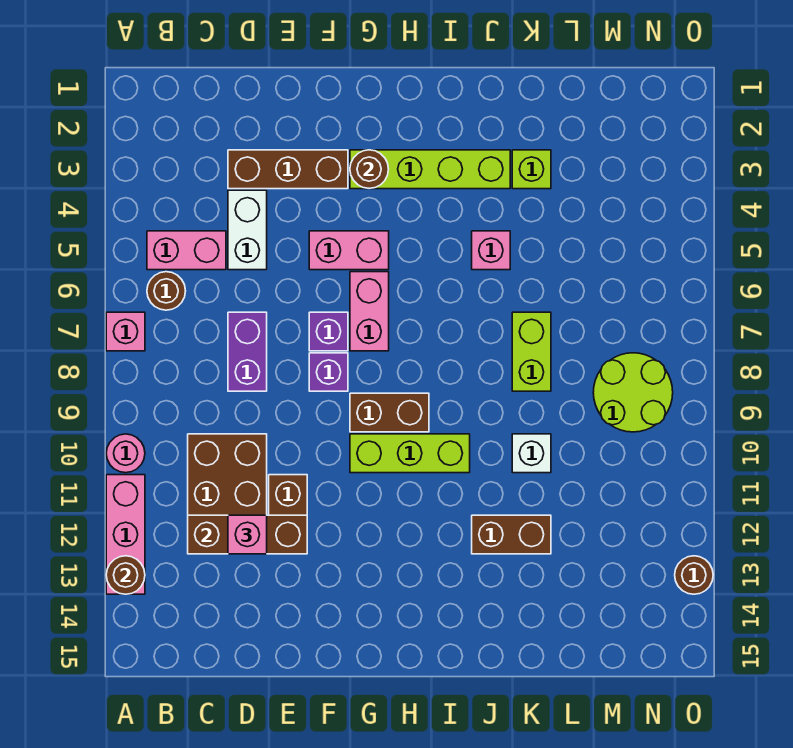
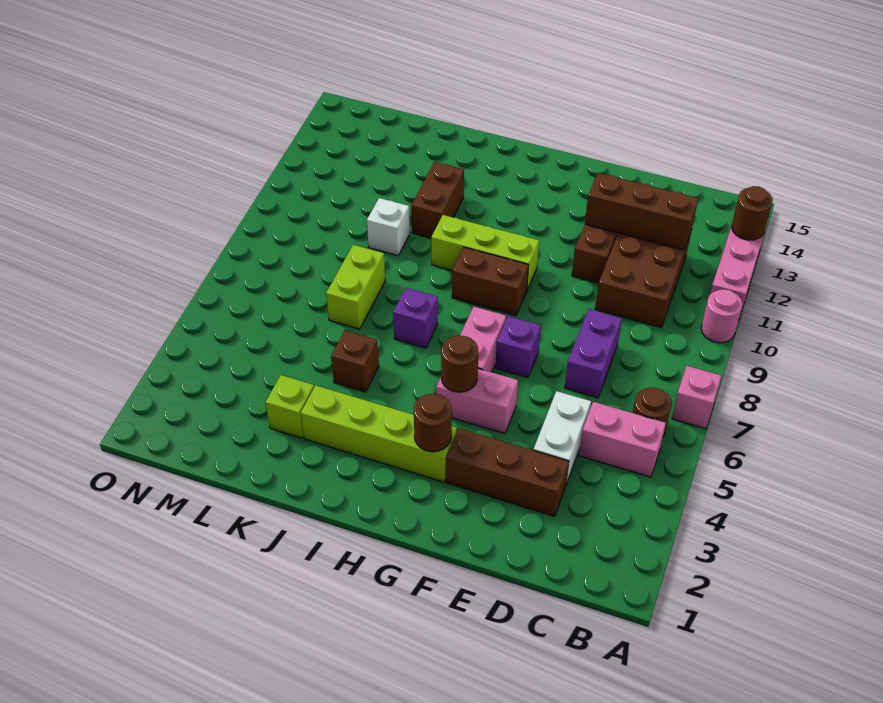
pink brick D12 level 3 -> none
purple brick F8 level 1 -> purple brick I7 level 1
pink brick J5 level 1 -> brown brick J5 level 1
brown brick J12:K12 level 1 -> brown brick J11:J12 level 1
lime round brick M8:N9 level 1 -> none
brown round brick O13 level 1 -> brown round brick G5 level 2

